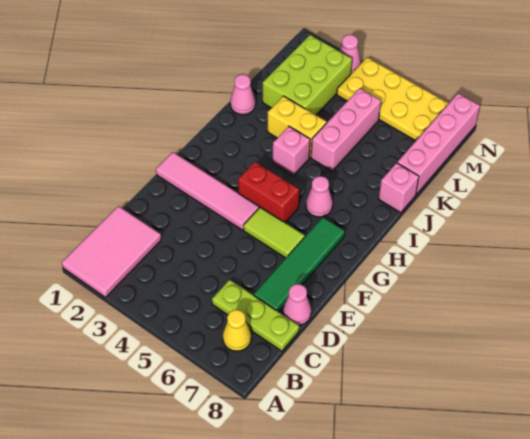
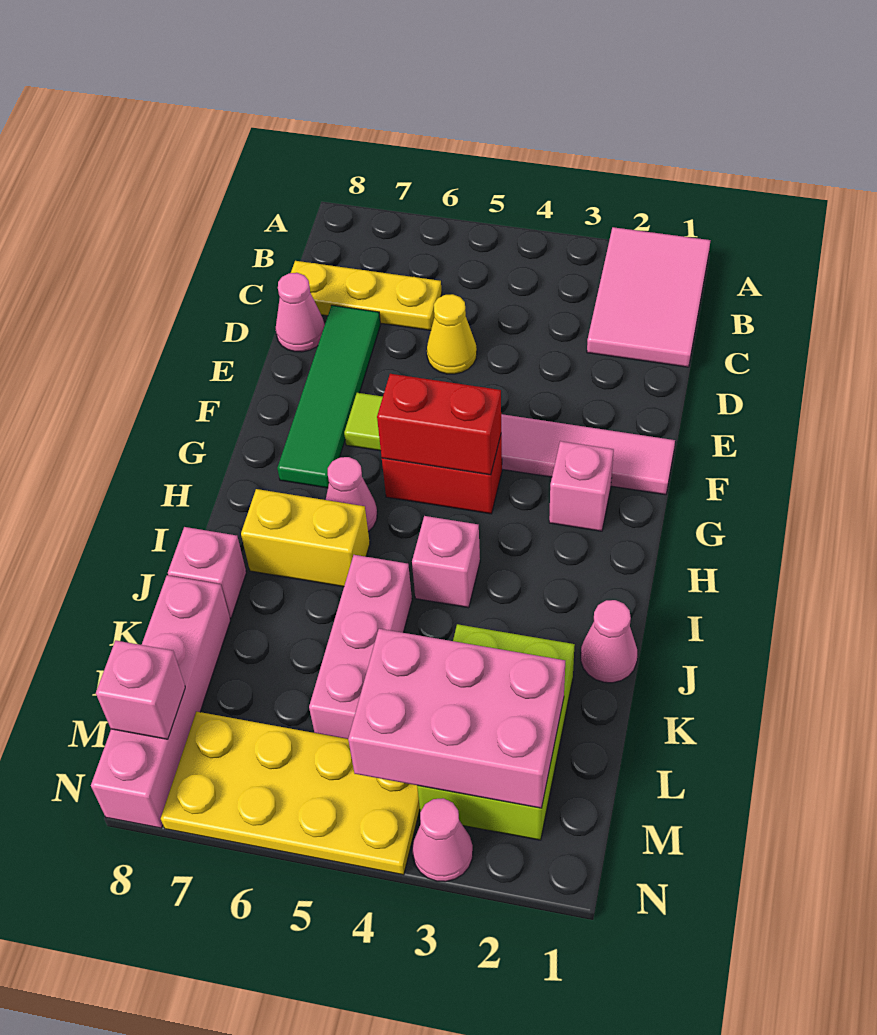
yellow cone B7 level 1 -> yellow cone D5 level 1
lime plate C6:C8 level 1 -> yellow plate C6:C8 level 1
none -> pink brick G2 level 1
none -> red brick G4:G5 level 2
yellow brick J3:J4 level 1 -> yellow brick I6:I7 level 1
none -> pink brick L2:M4 level 2
none -> pink brick M8 level 2

